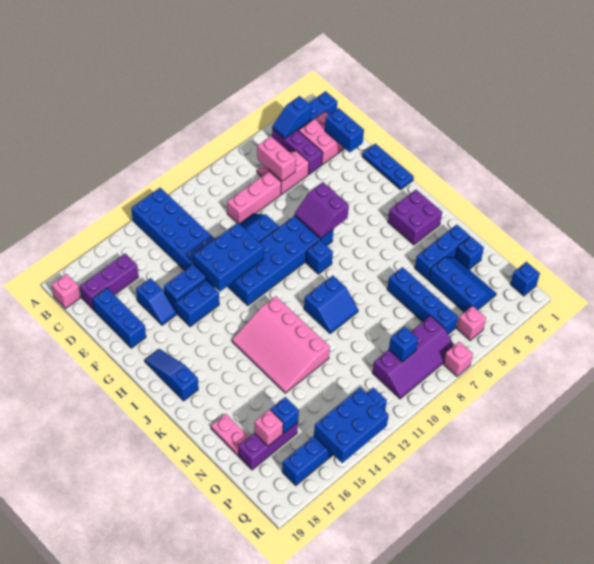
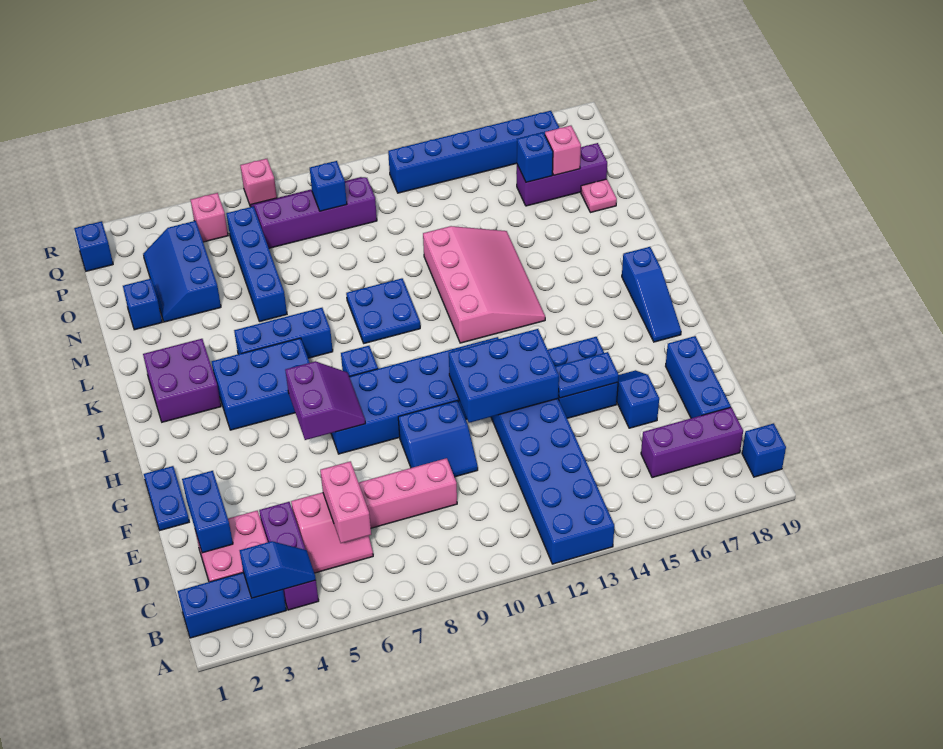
pink brick B19 level 1 -> blue brick B19 level 1
blue plate F1:H1 level 1 -> blue plate F1:G1 level 1
blue slope K9:L10 level 1 top K -> blue plate K9:L10 level 1
blue brick M2:M4 level 1 -> blue brick K5:K7 level 1
pink plate M18:N18 level 1 -> pink plate N18 level 1
blue brick Q13:R15 level 2 -> blue brick I4:J6 level 1

